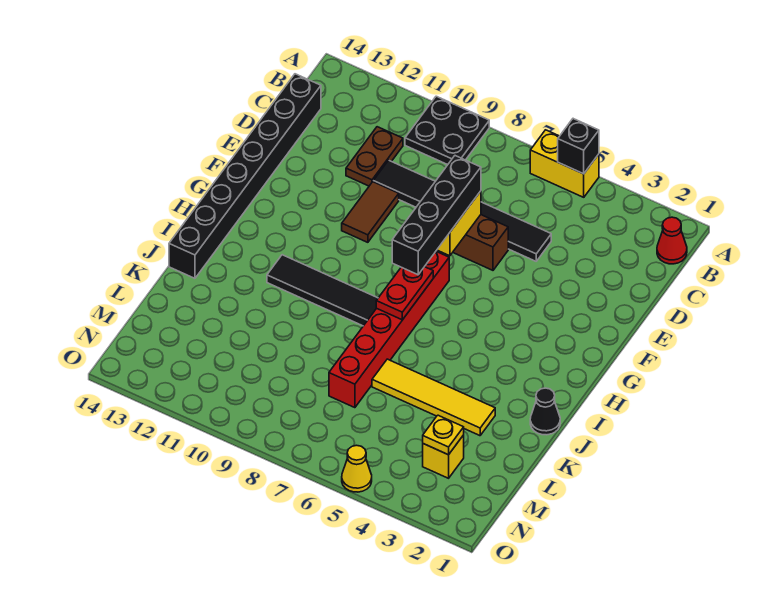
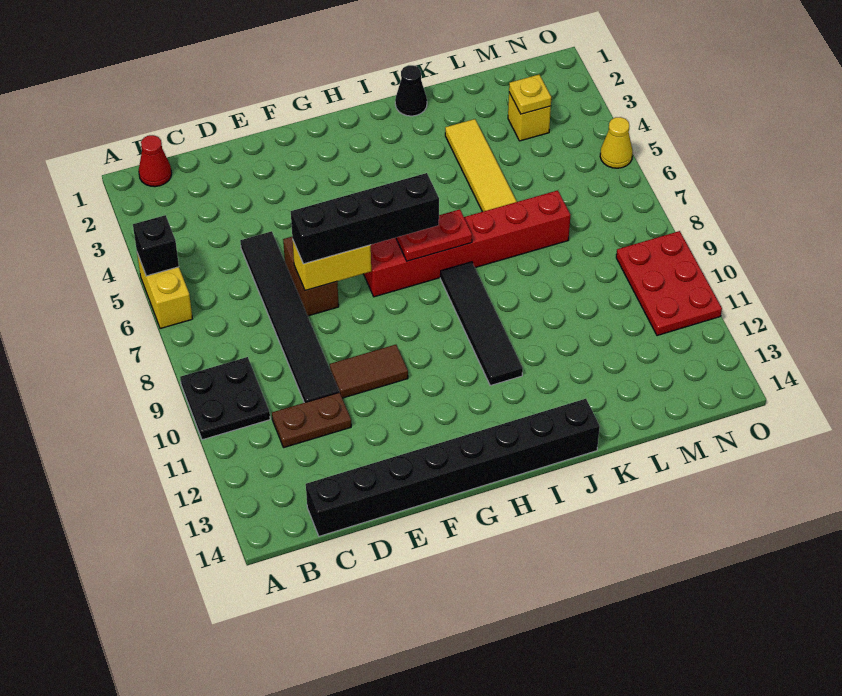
none -> red plate N9:O11 level 1

